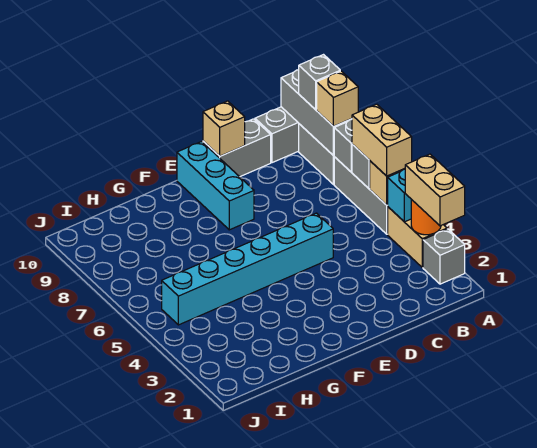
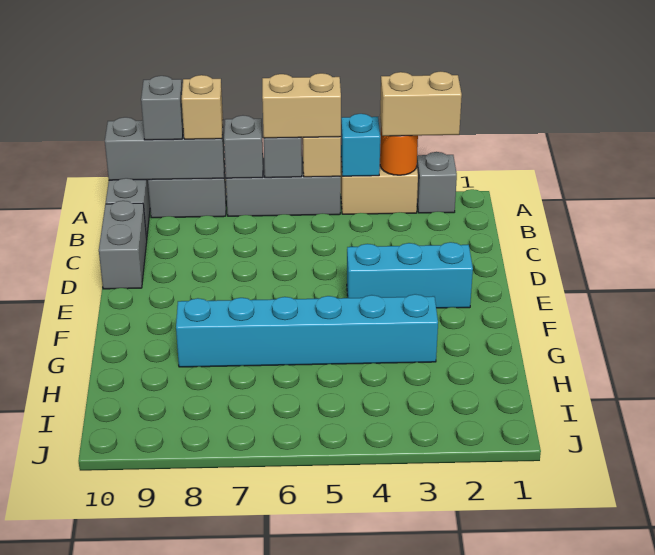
cyan brick D5:I5 level 1 -> cyan brick G3:G8 level 1
tan brick D10 level 2 -> none
cyan brick E8:E10 level 1 -> cyan brick E2:E4 level 1

